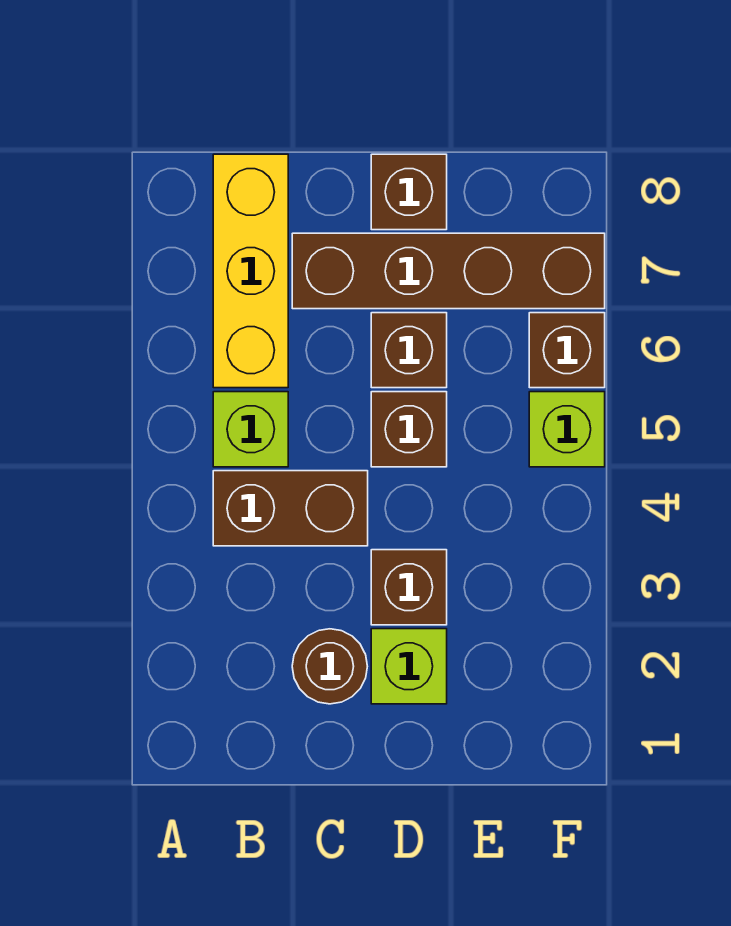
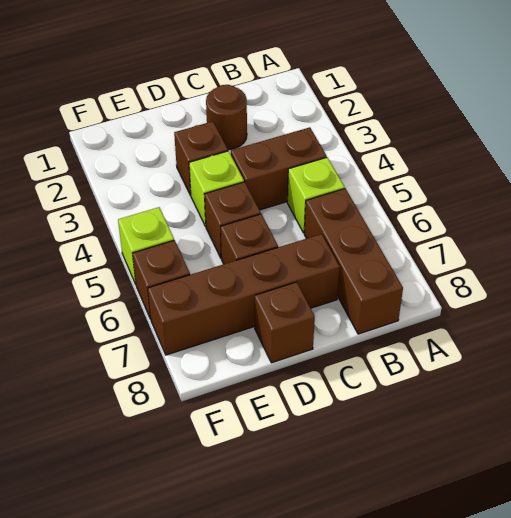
yellow brick B6:B8 level 1 -> brown brick B6:B8 level 1
lime brick D2 level 1 -> lime brick D4 level 1

